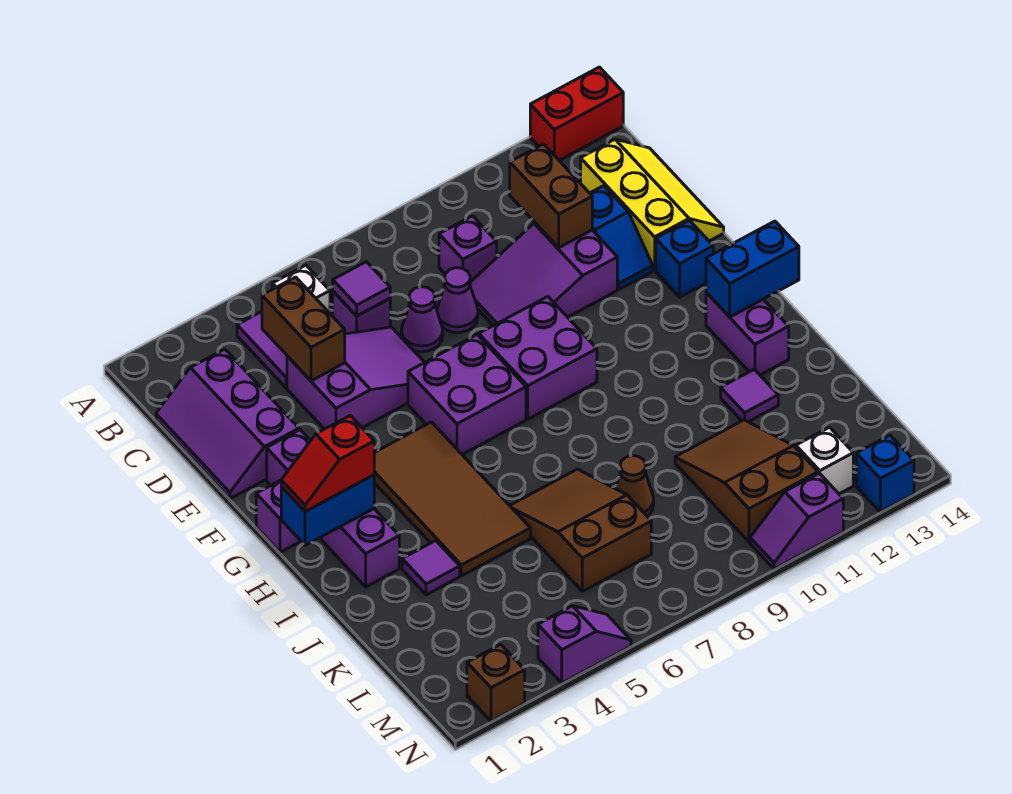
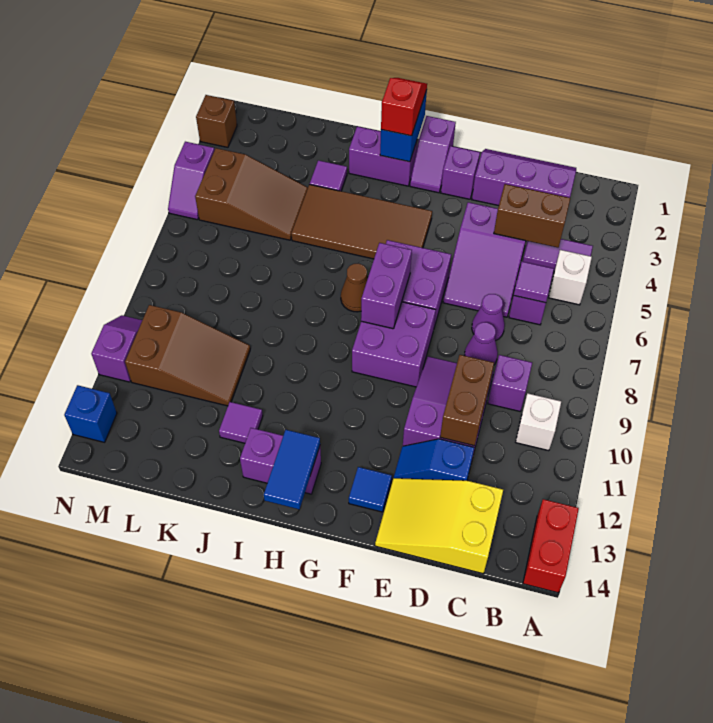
brown brick C11:D11 level 2 -> brown brick D10:D11 level 2
yellow slope C13:E14 level 1 top 13 -> yellow slope C13:E14 level 1 top C
blue brick F13 level 1 -> blue tile F13 level 1
none -> purple brick G7:G8 level 2
blue brick H13:H14 level 2 -> blue tile H13:H14 level 2
brown slope J6:L7 level 1 top L -> brown slope K4:M5 level 1 top M
brown cone K8 level 1 -> brown cone H7 level 1
white brick M12 level 1 -> white brick B10 level 1

